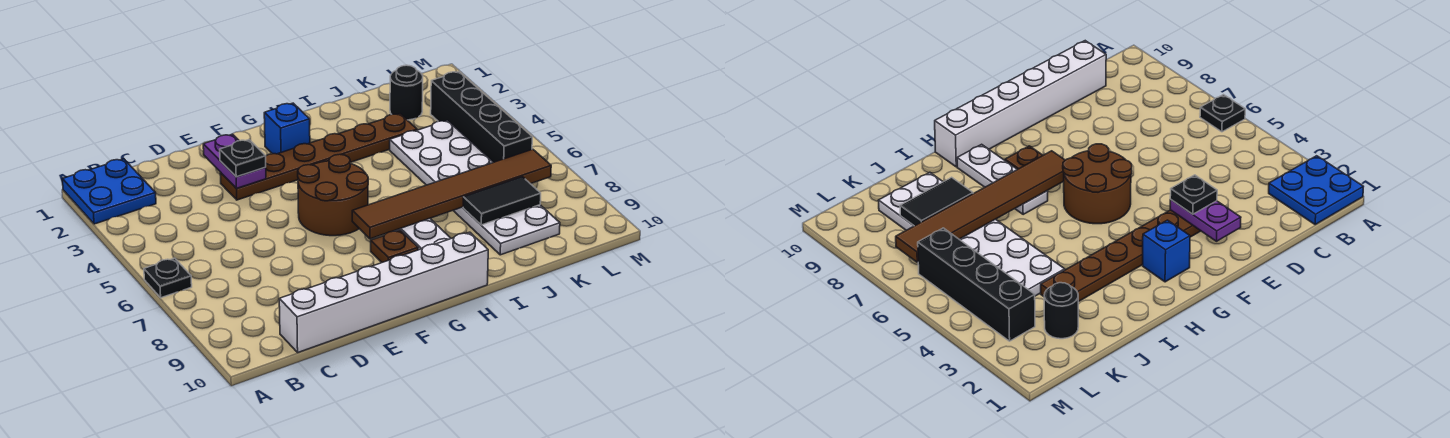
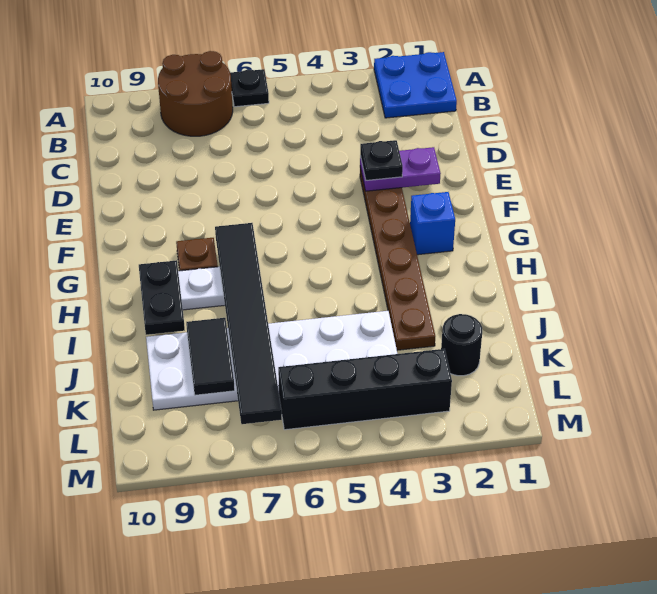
white brick C10:H10 level 1 -> none
brown round brick F5:G6 level 1 -> brown round brick A7:B8 level 1
brown tile G7:L7 level 2 -> black tile G7:L7 level 2
none -> black plate H9:I9 level 2

